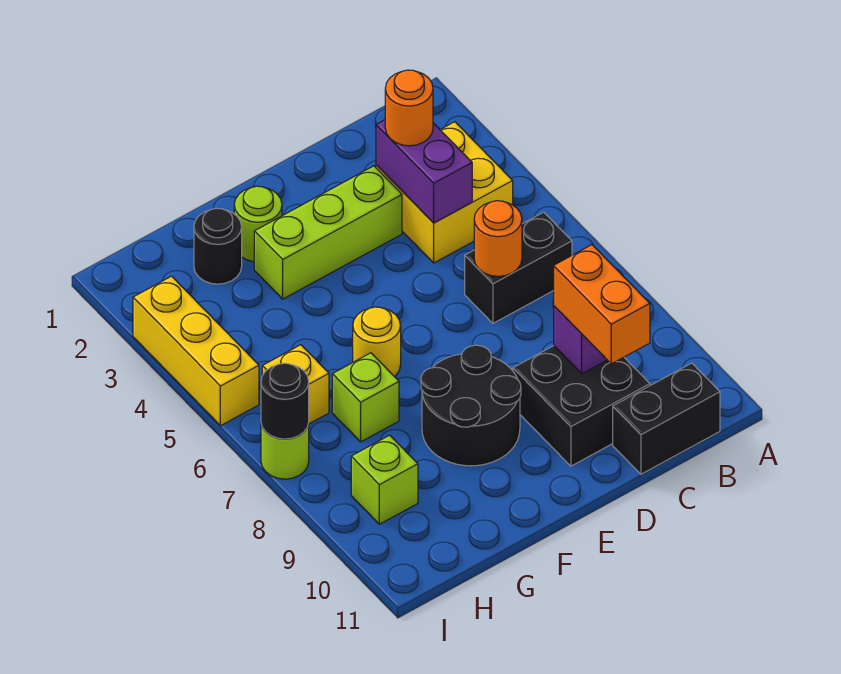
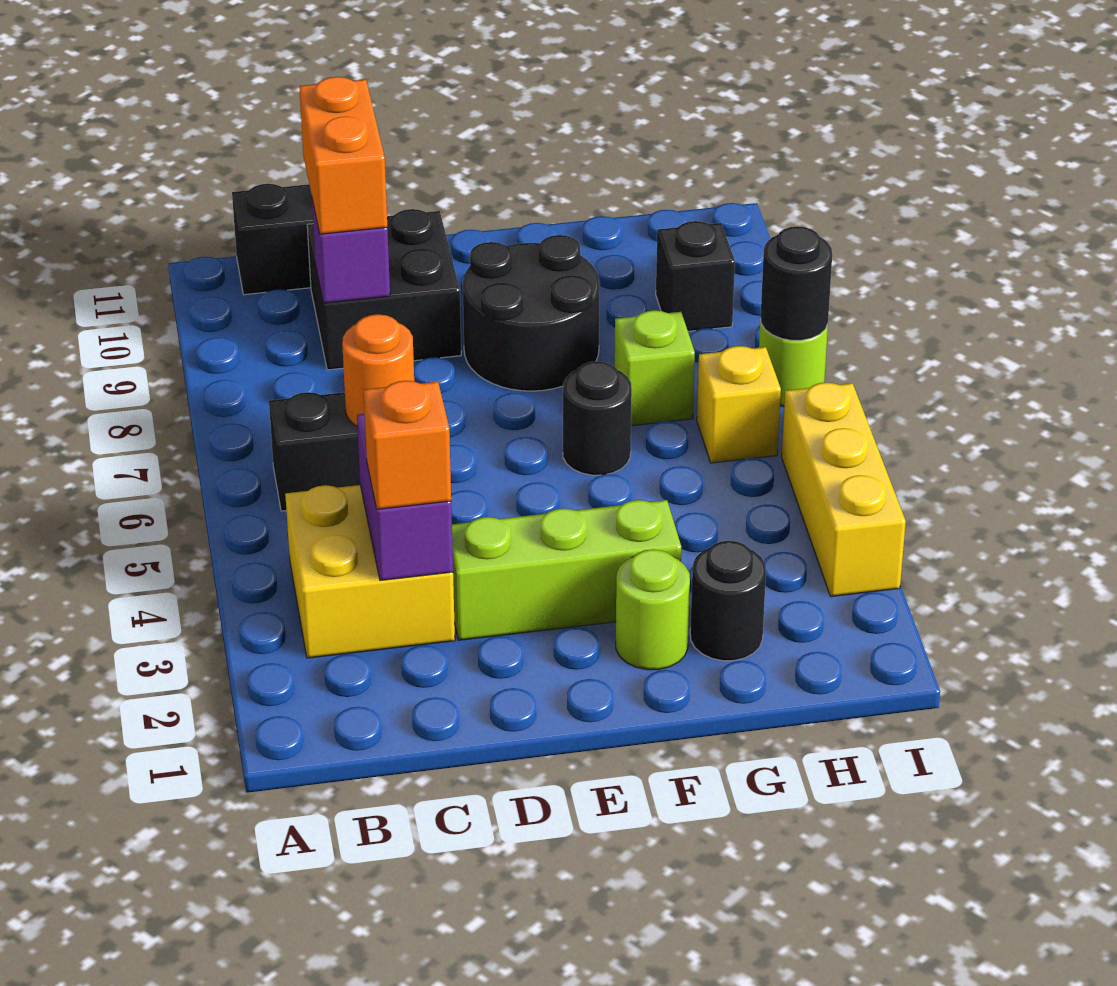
orange round brick C3 level 3 -> orange brick C3 level 3
yellow round brick F6 level 1 -> black round brick F6 level 1
lime brick H9 level 1 -> black brick H9 level 1

